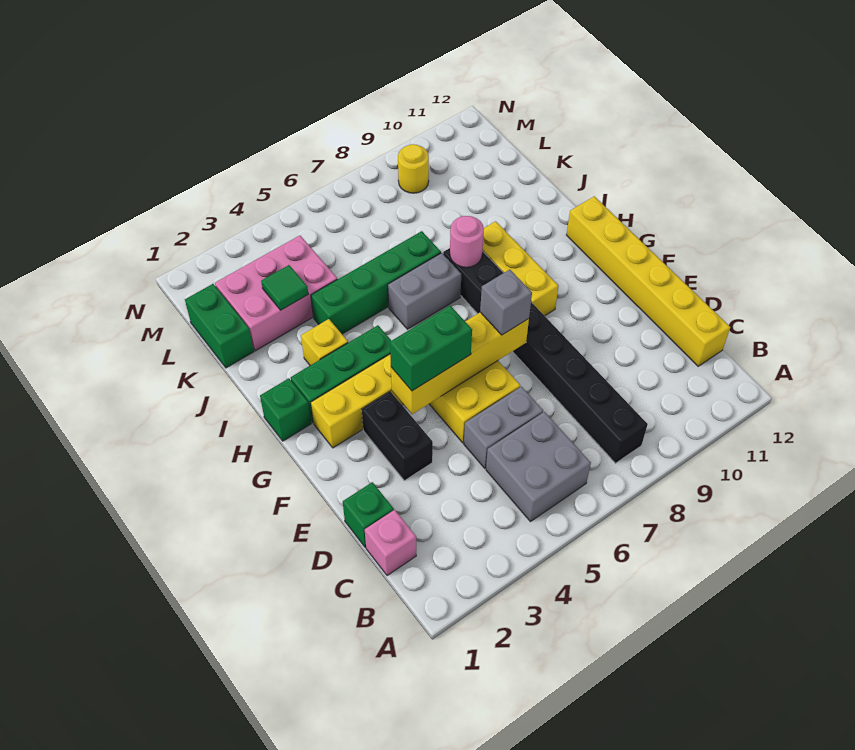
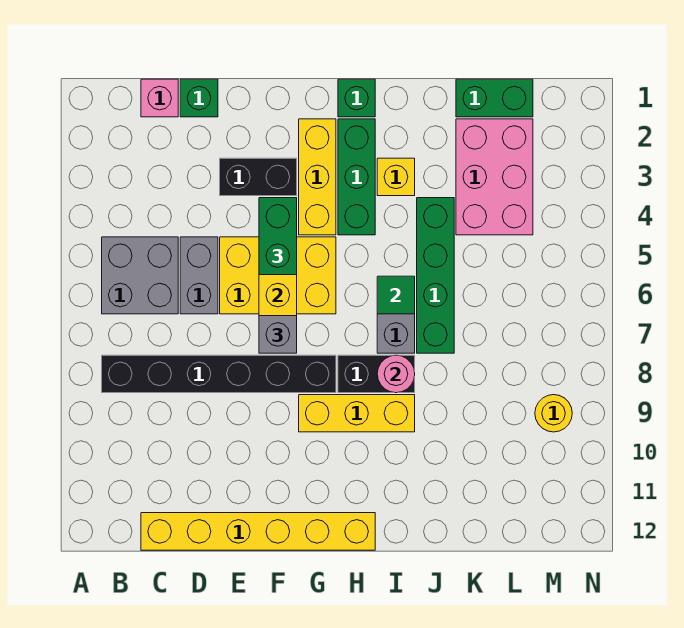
green tile K3 level 2 -> green tile I6 level 2

